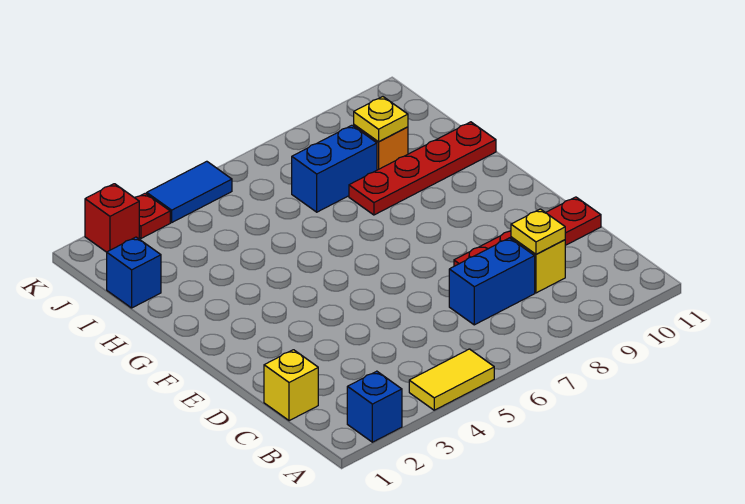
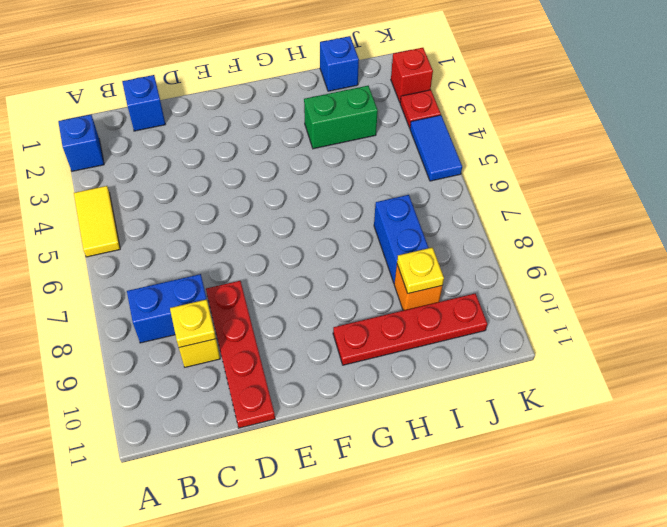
yellow brick C1 level 1 -> blue brick C1 level 1
blue brick C7:C8 level 1 -> blue brick B8:C8 level 1
none -> green brick H3:I3 level 1
red plate H8:H11 level 1 -> red plate G10:J10 level 1

